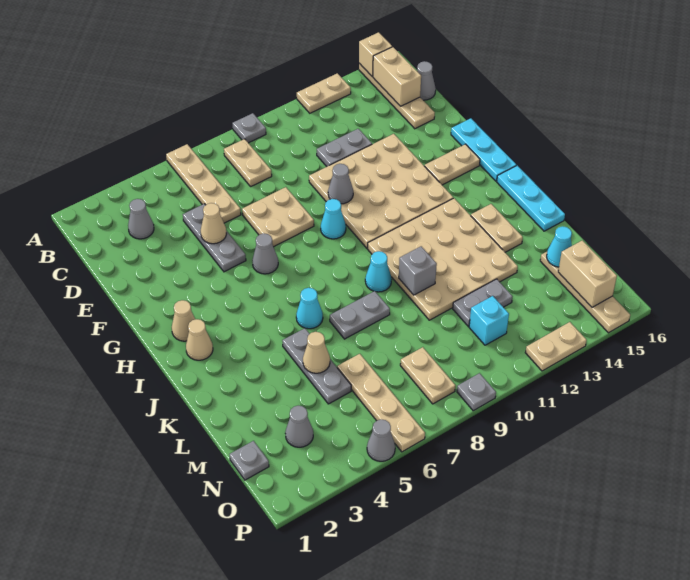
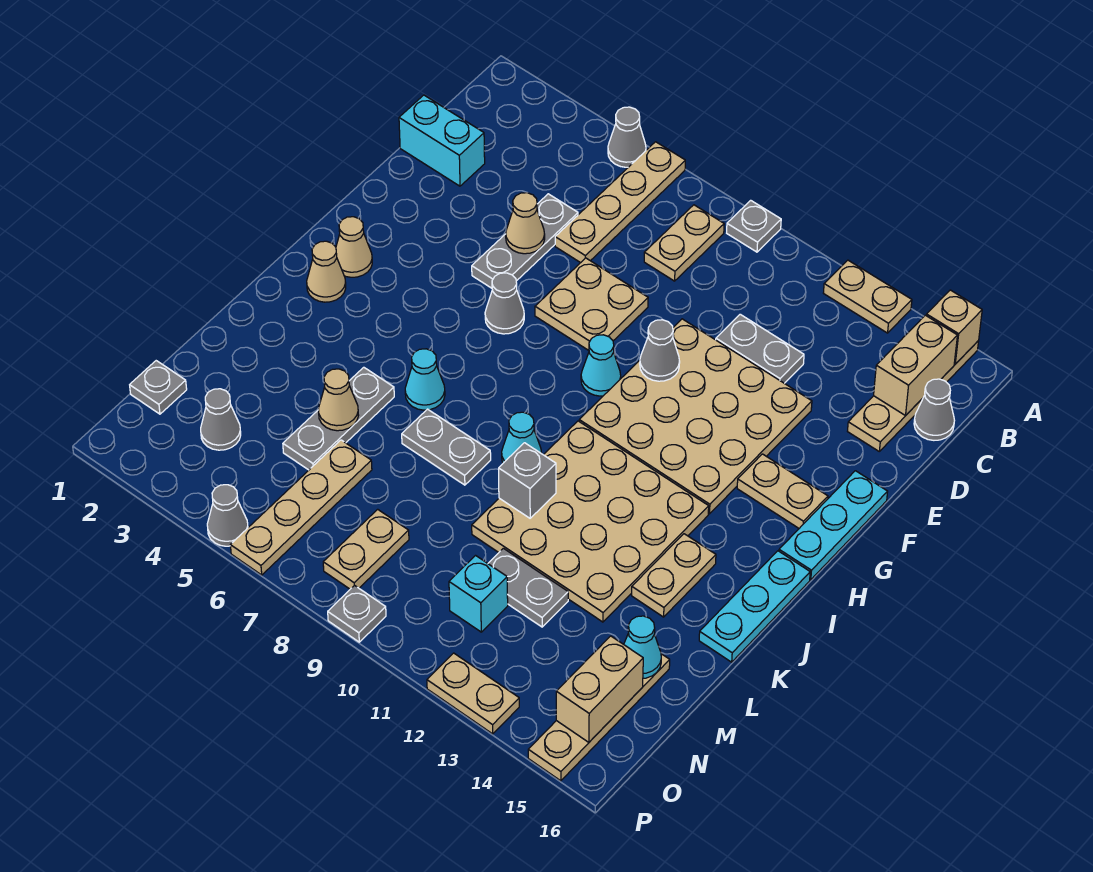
grey cone C3 level 1 -> grey cone A5 level 1
none -> cyan brick D1:D2 level 1

